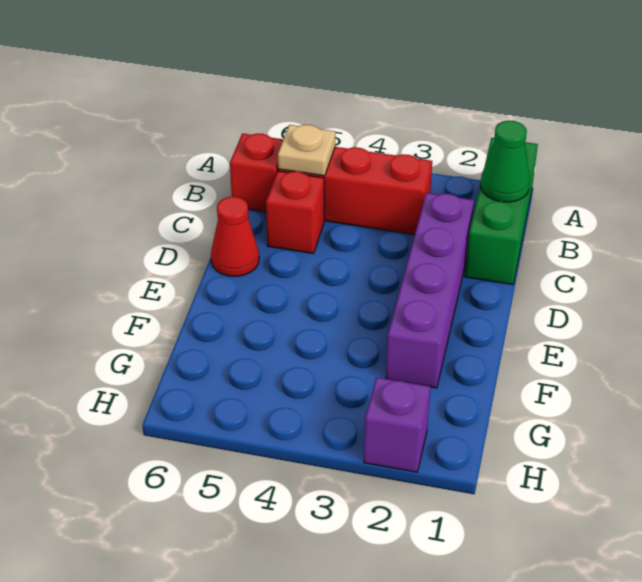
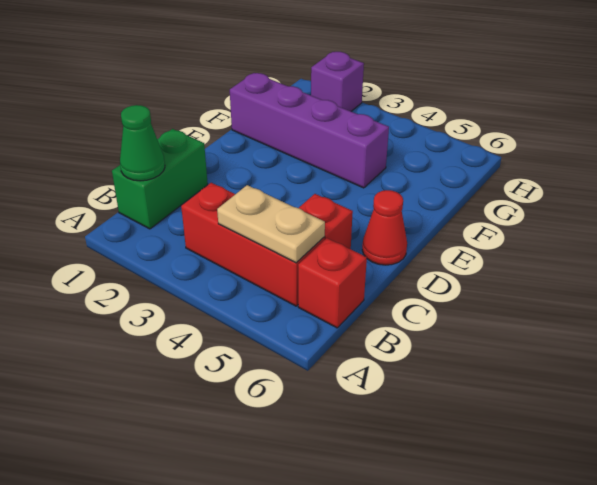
green brick A1:C1 level 1 -> green brick B1:C1 level 1
tan plate B5 level 2 -> tan plate B4:B5 level 2
purple brick C2:F2 level 1 -> purple brick F1:F4 level 1

